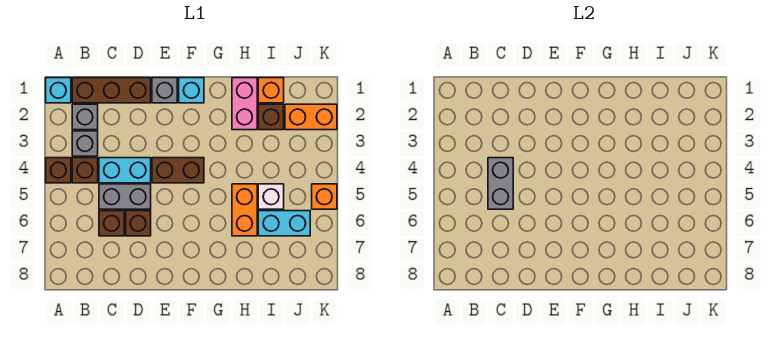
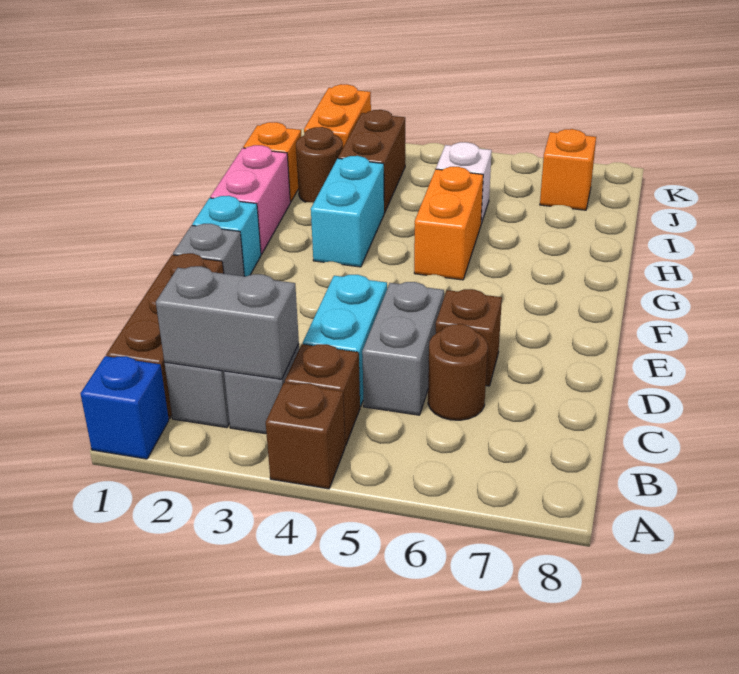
cyan brick A1 level 1 -> blue brick A1 level 1
grey brick C4:C5 level 2 -> grey brick B2:B3 level 2
brown brick C6 level 1 -> brown round brick C6 level 1
brown brick E4:F4 level 1 -> brown brick I3:J3 level 1
pink brick H1:H2 level 1 -> pink brick G1:H1 level 1
orange brick H5:H6 level 1 -> orange brick G5:H5 level 1
brown brick I2 level 1 -> brown round brick I2 level 1
cyan brick I6:J6 level 1 -> cyan brick G3:H3 level 1
orange brick K5 level 1 -> orange brick J7 level 1

